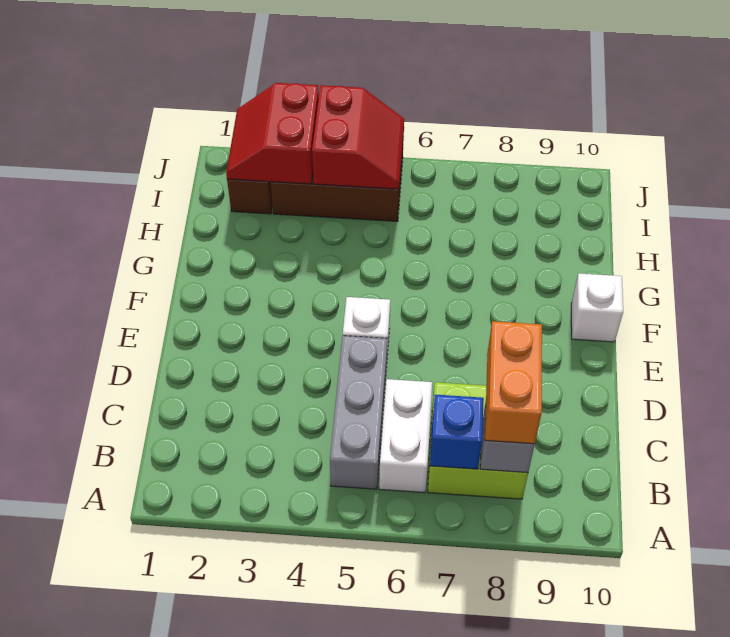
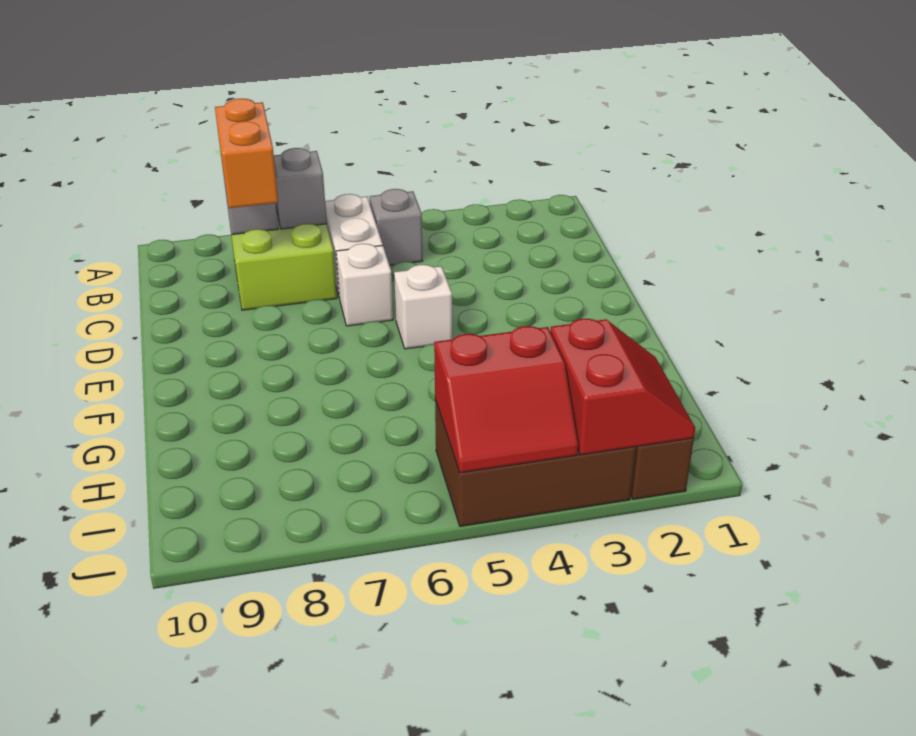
grey brick B5:D5 level 1 -> grey brick B5 level 1
blue brick B7 level 2 -> grey brick B7 level 2
white brick F10 level 1 -> white brick D6 level 1
red slope I4:J5 level 2 top 4 -> red slope I4:J5 level 2 top I

